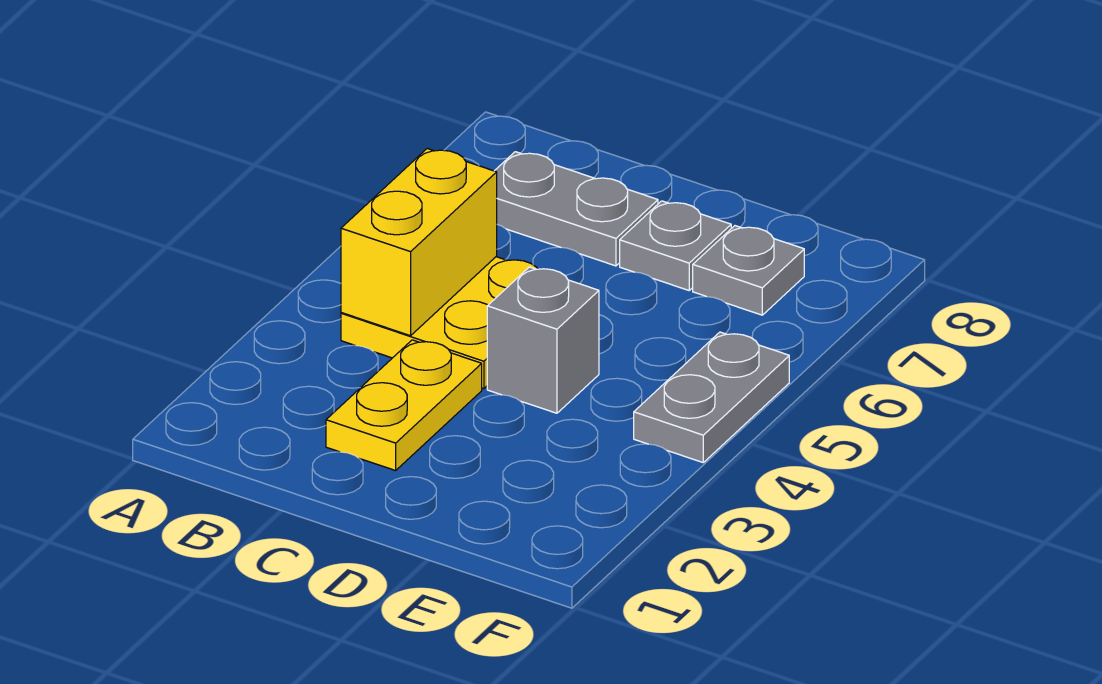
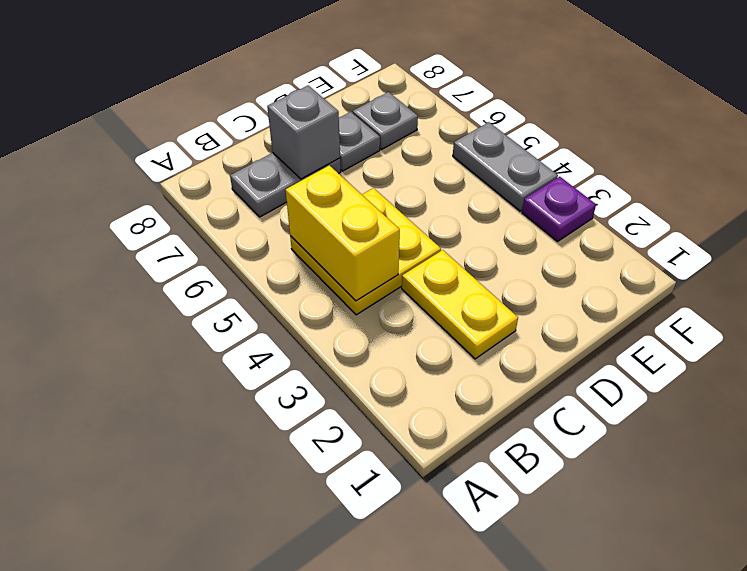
grey brick D4 level 1 -> grey brick C7 level 2
none -> purple plate F3 level 1

